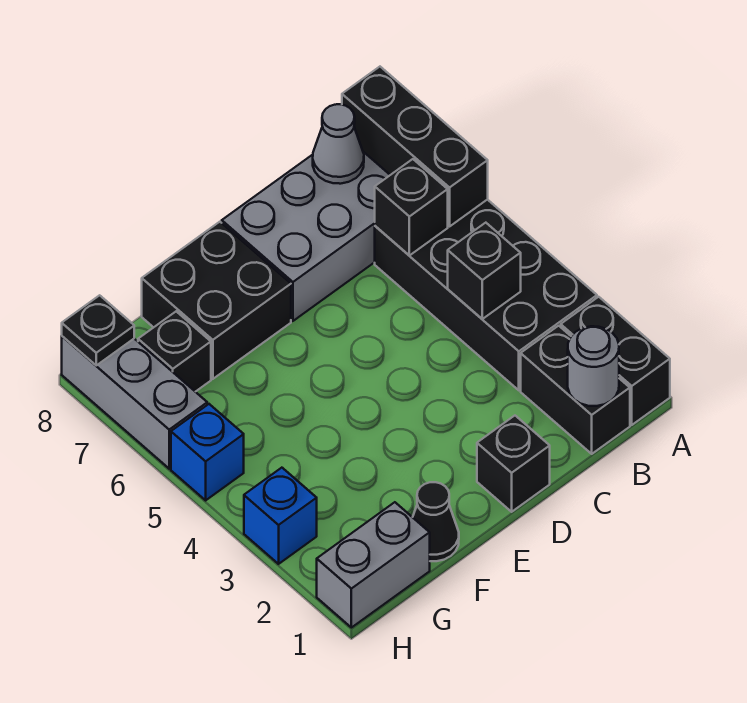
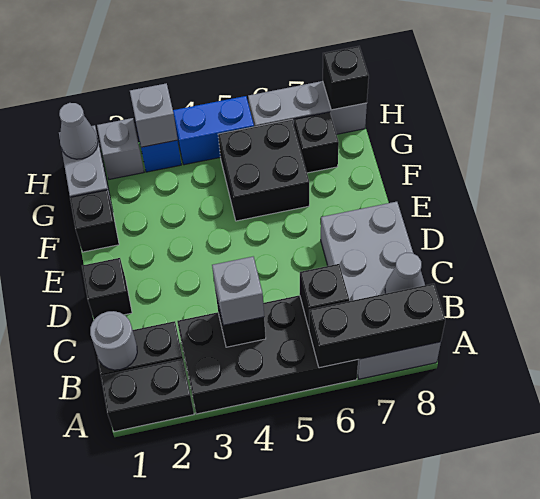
none -> grey brick B4 level 3
black brick E7:F8 level 1 -> black brick F5:G6 level 1
black cone F1 level 1 -> black brick F1 level 1
none -> grey cone H1 level 2
none -> grey brick H2 level 1
none -> grey brick H3 level 2
blue brick H5 level 1 -> blue brick H4:H5 level 1
black plate H8 level 2 -> black brick H8 level 2

